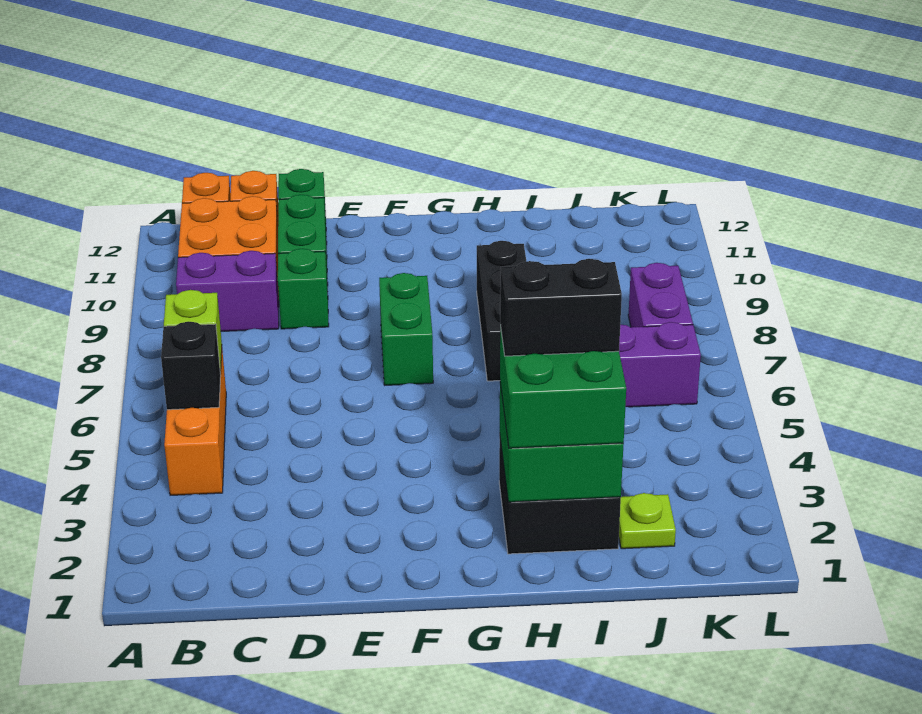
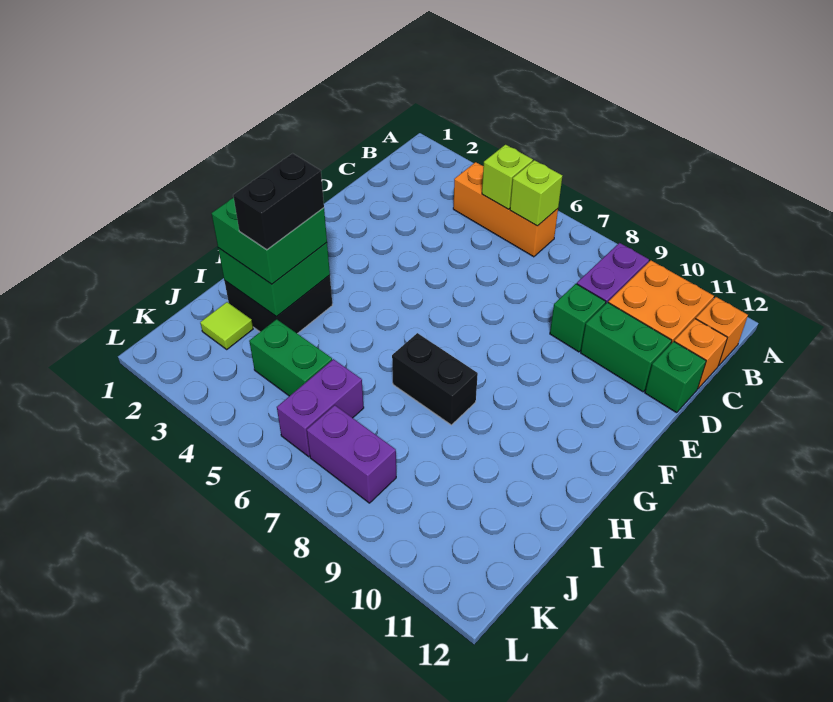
black brick B5 level 2 -> lime brick B5 level 2
green brick F7:F8 level 1 -> green brick J4:J5 level 1
black brick H7:H9 level 1 -> black brick H7:H8 level 1
lime plate J2 level 1 -> lime tile J2 level 1

